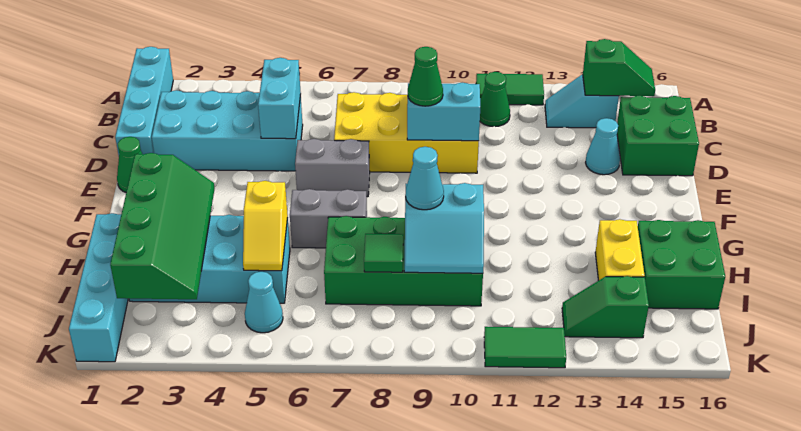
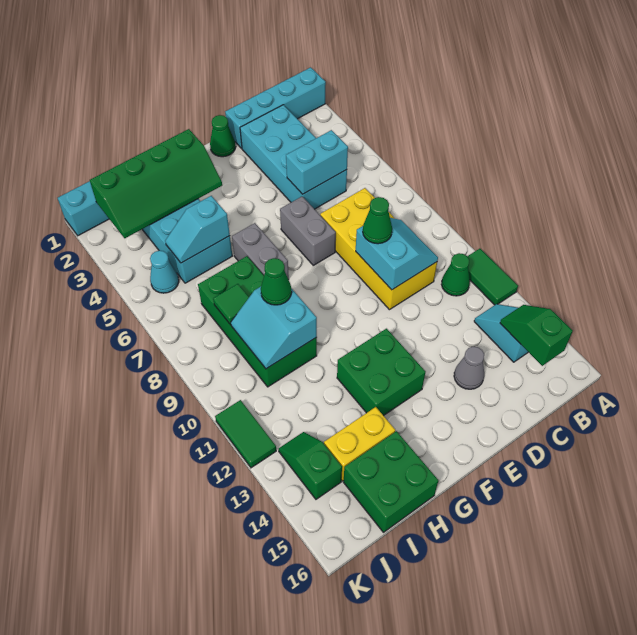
green slope B14:B15 level 2 top 14 -> green slope B14:B15 level 2 top 15
green brick C15:D16 level 1 -> green brick F12:G13 level 1
cyan cone D14 level 1 -> grey cone D14 level 1
yellow slope H5:I5 level 2 top H -> cyan slope H5:I5 level 2 top H
cyan cone H9 level 3 -> green cone H9 level 3

